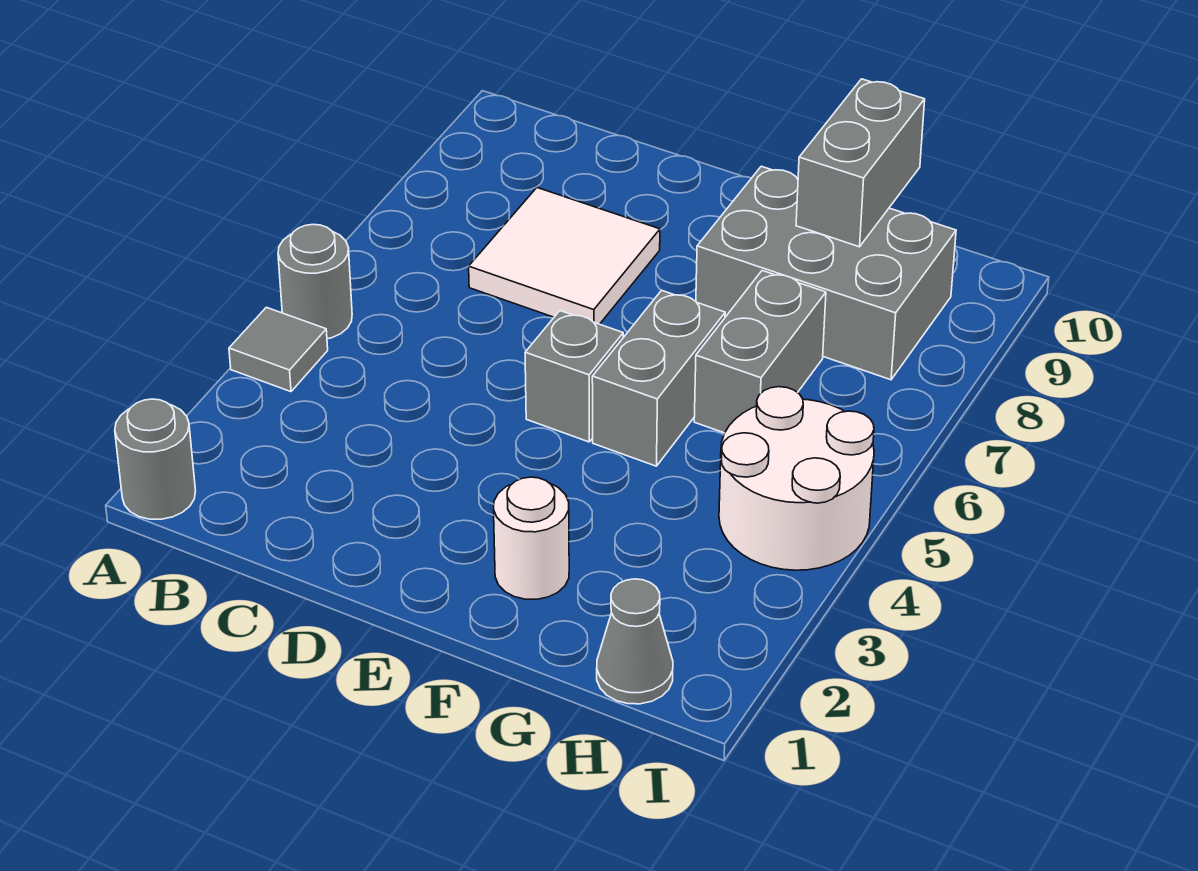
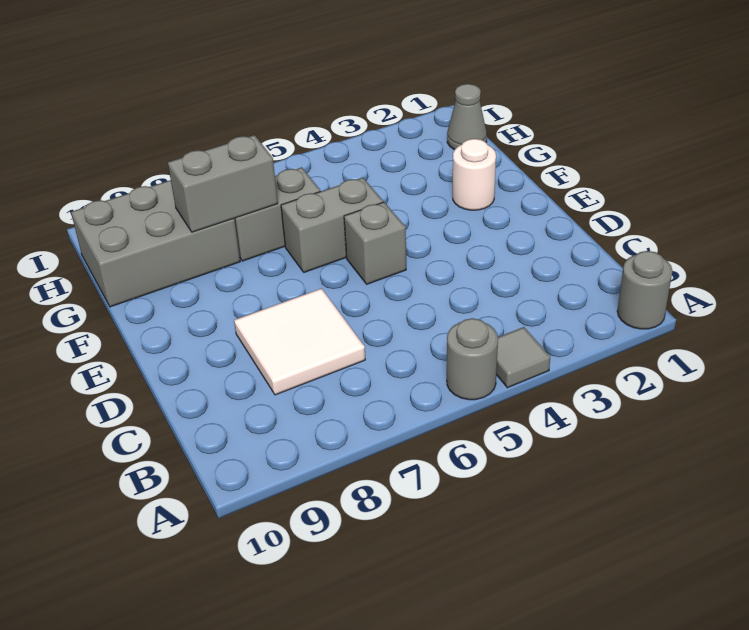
grey brick F8:H9 level 1 -> grey brick G8:H10 level 1
grey brick G9:G10 level 2 -> grey brick G7:G8 level 2
white round brick H4:I5 level 1 -> none

